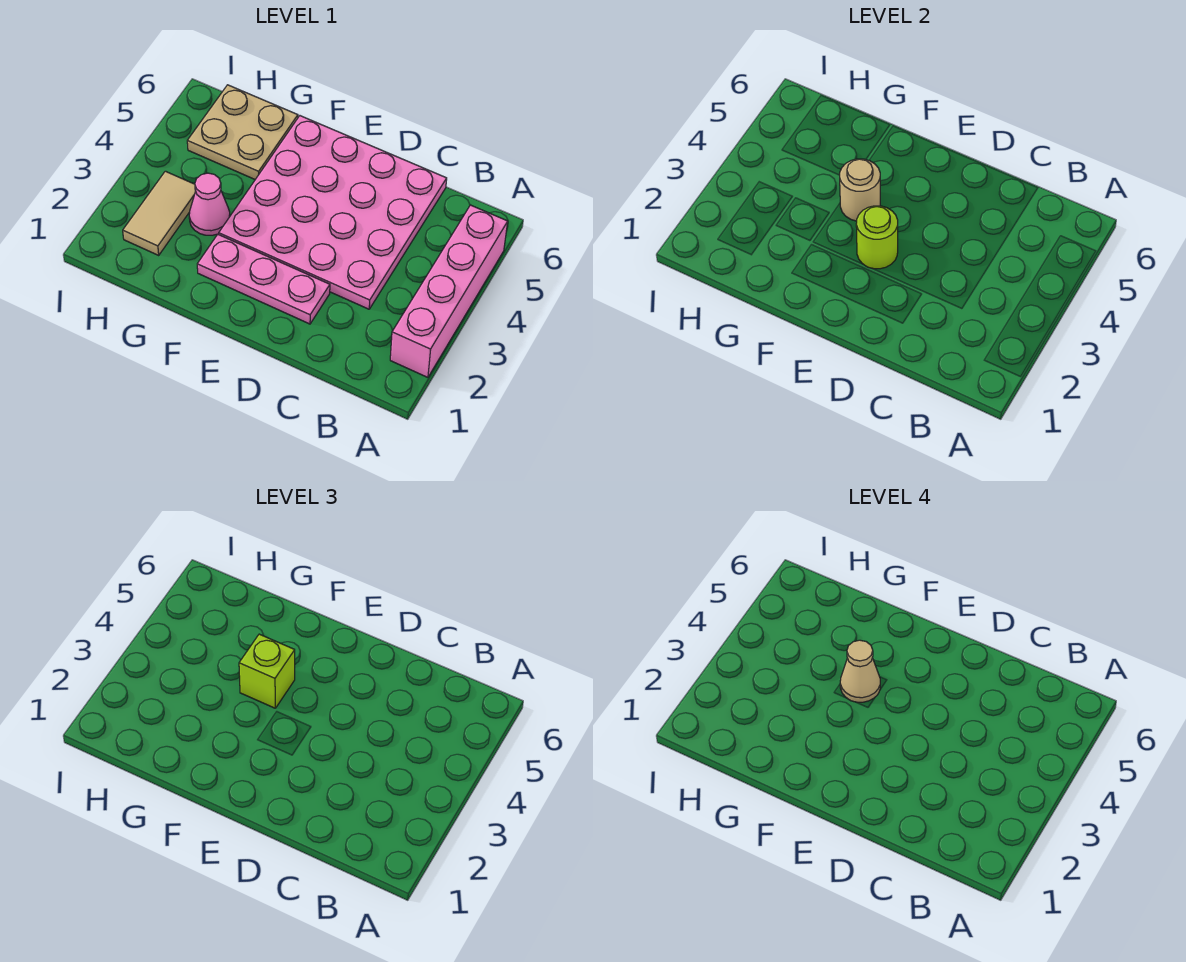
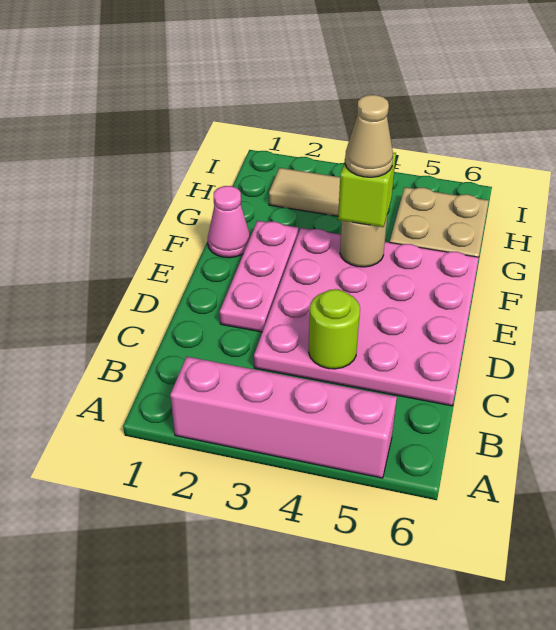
lime round brick E3 level 2 -> lime round brick C4 level 2
pink cone G3 level 1 -> pink cone F1 level 1

